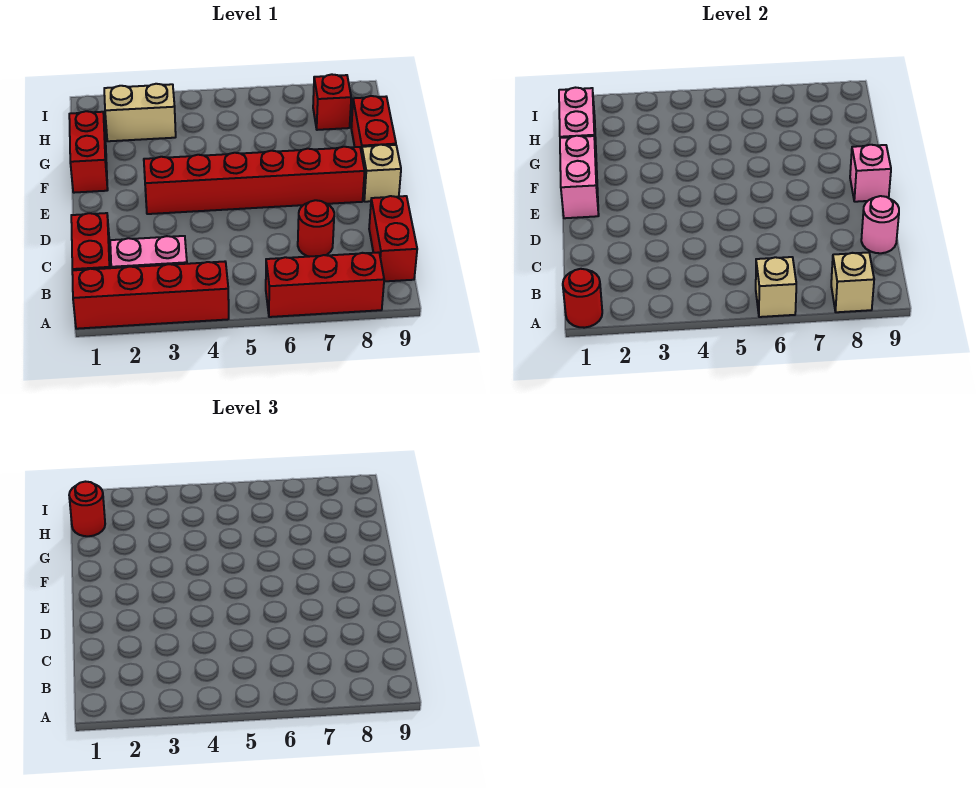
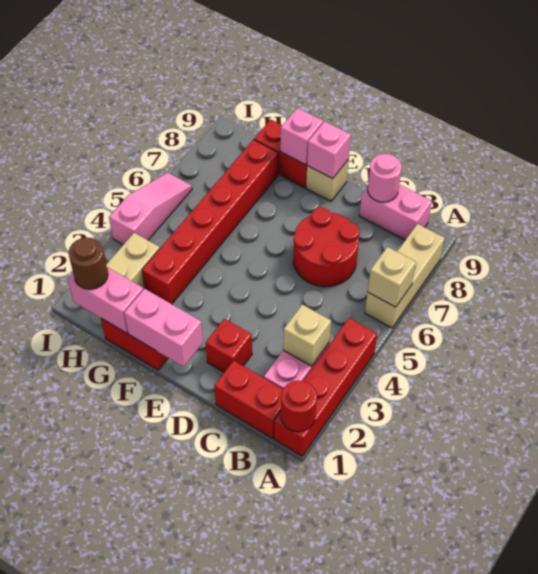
red brick A6:A8 level 1 -> tan brick A6:A8 level 1
tan brick A8 level 2 -> tan brick B3 level 2
red brick B9:C9 level 1 -> pink brick B9:C9 level 1
red round brick C7 level 1 -> red round brick C6:D7 level 1
red brick E3:E8 level 1 -> red brick G3:G8 level 1
none -> pink brick F9 level 2
red round brick H1 level 3 -> brown round brick H1 level 3
red brick H8 level 1 -> red brick D2 level 1
none -> pink slope I4:I6 level 1 top 4

